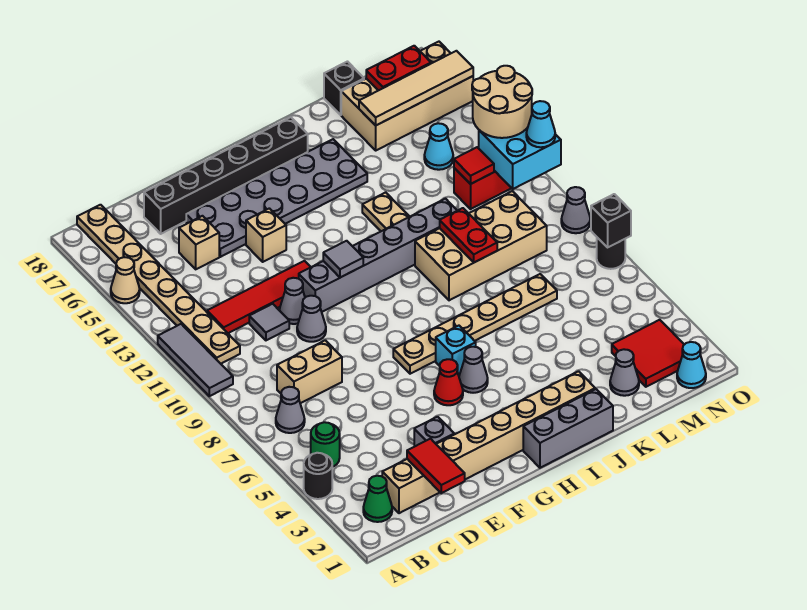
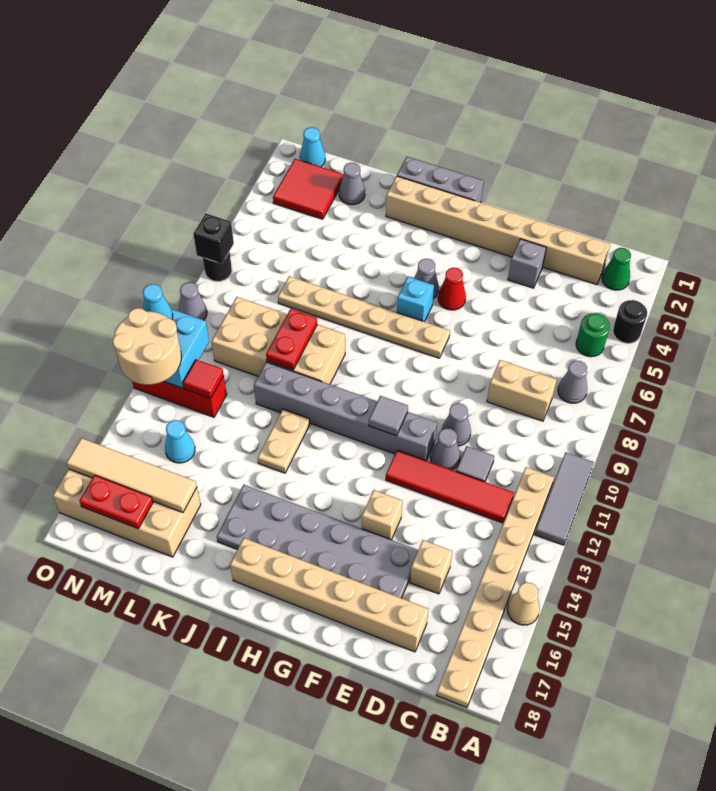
red tile D1:D2 level 2 -> none
black brick D17:I17 level 1 -> tan brick D17:I17 level 1
black brick L18 level 1 -> none

